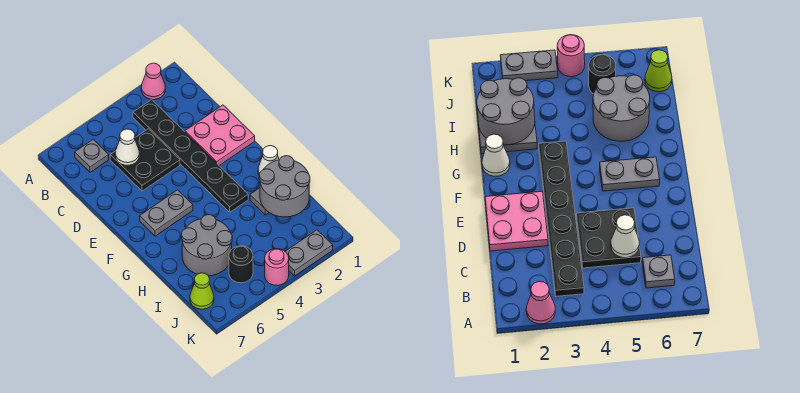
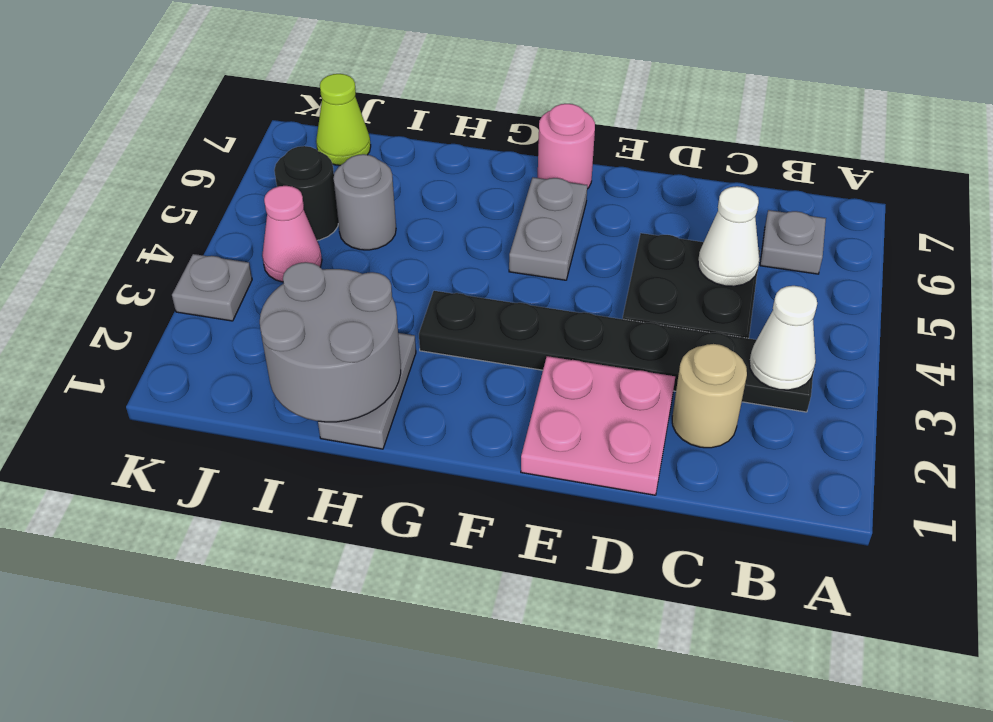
pink cone A2 level 1 -> pink cone J4 level 1
none -> tan round brick C2 level 1
white cone G1 level 1 -> white cone B3 level 2
grey round brick H5:I6 level 1 -> grey round brick I5 level 1
grey plate K2:K3 level 1 -> grey plate K3 level 1
pink round brick K4 level 1 -> pink round brick F7 level 1

